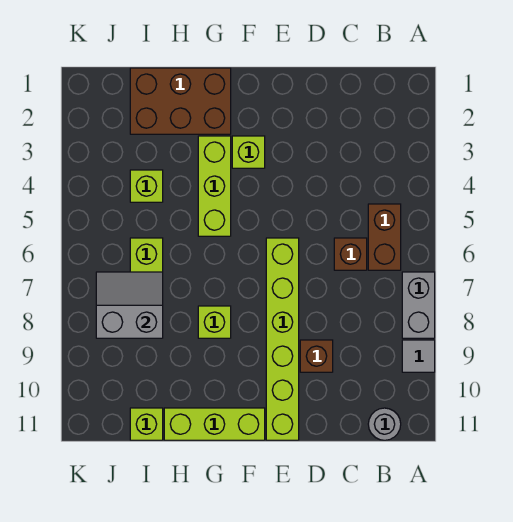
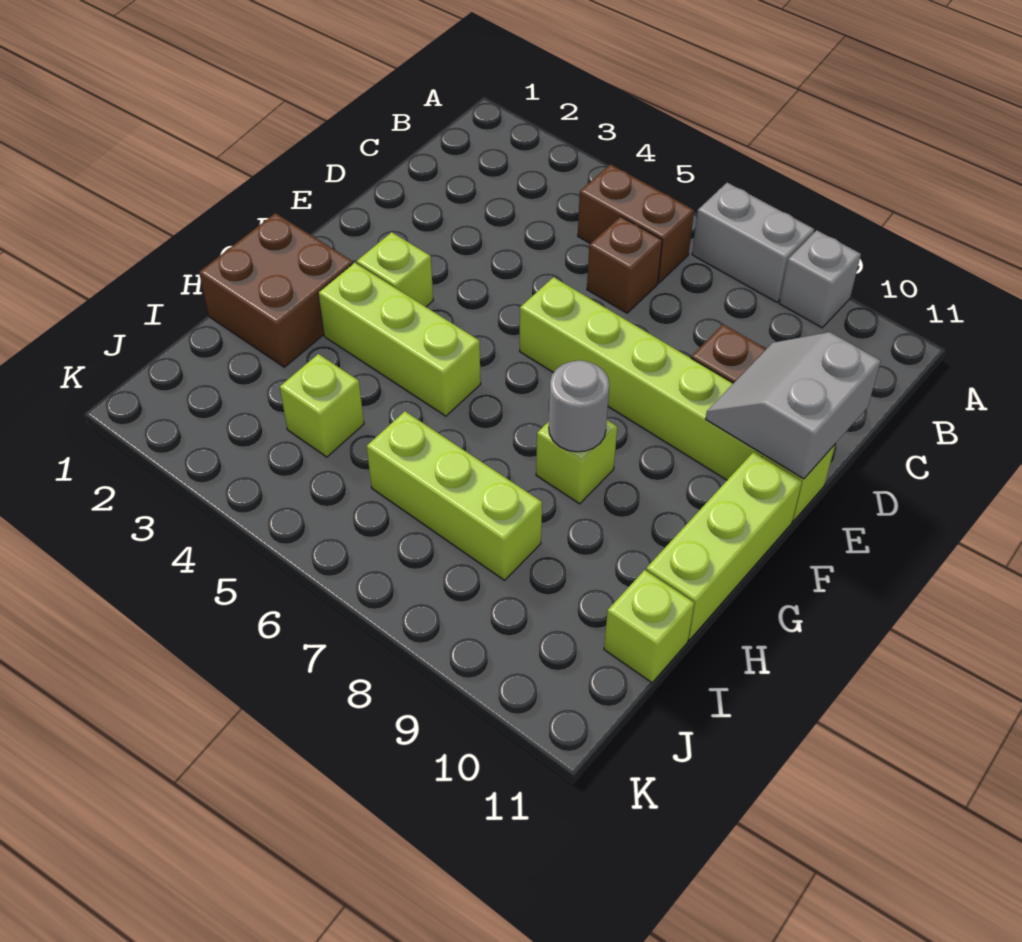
grey tile A9 level 1 -> grey brick A9 level 1
grey round brick B11 level 1 -> grey round brick G8 level 2
brown brick G1:I2 level 1 -> brown brick G1:H2 level 1
grey slope I7:J8 level 2 top 8 -> grey slope D10:E11 level 2 top 11

